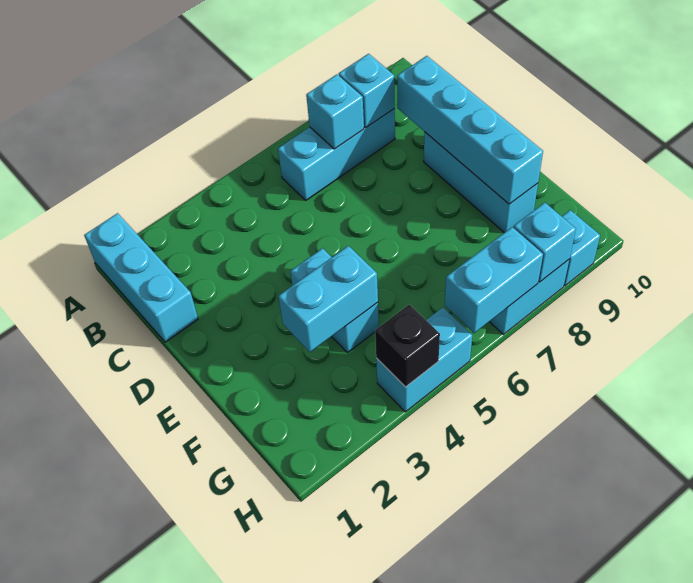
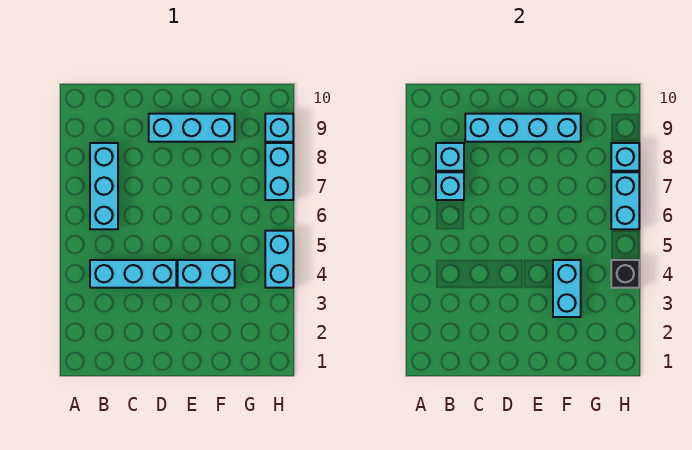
cyan brick A1:C1 level 1 -> cyan brick B4:D4 level 1

